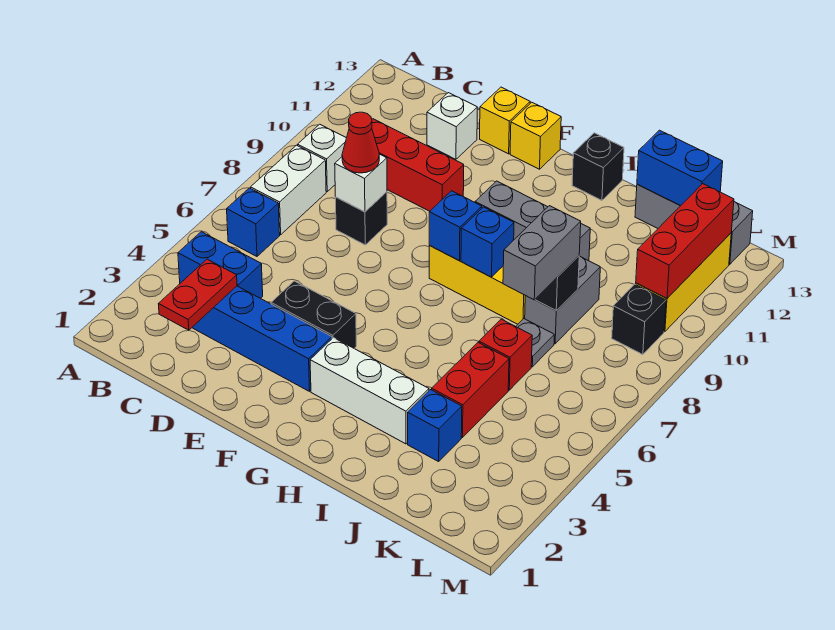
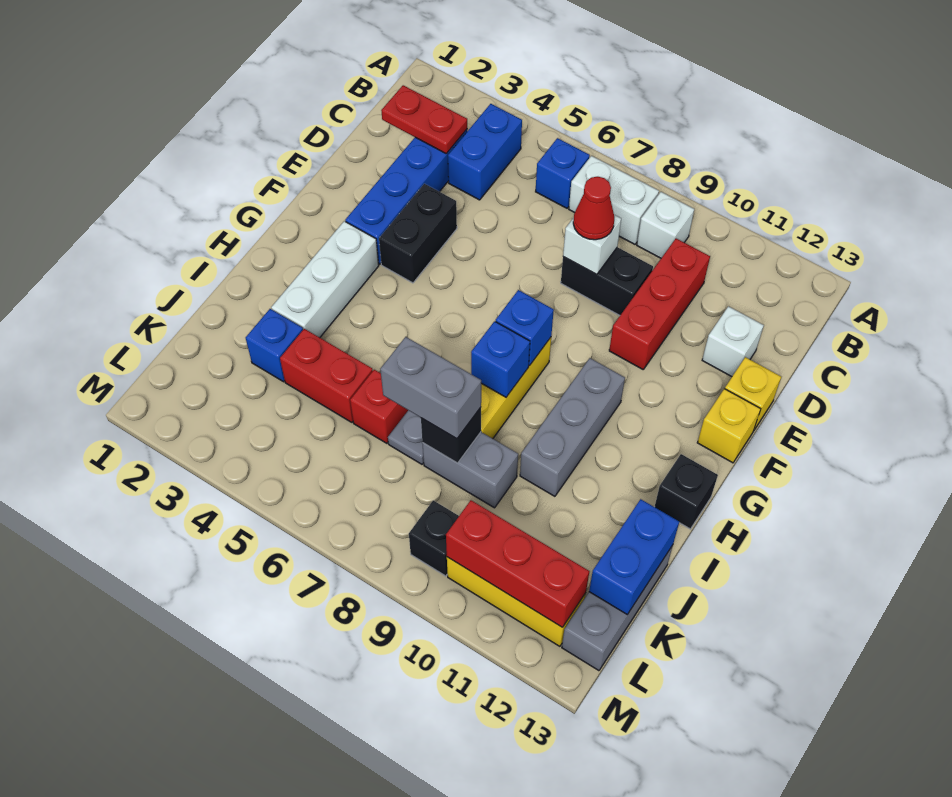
black brick D8 level 1 -> black brick D8:D9 level 1

